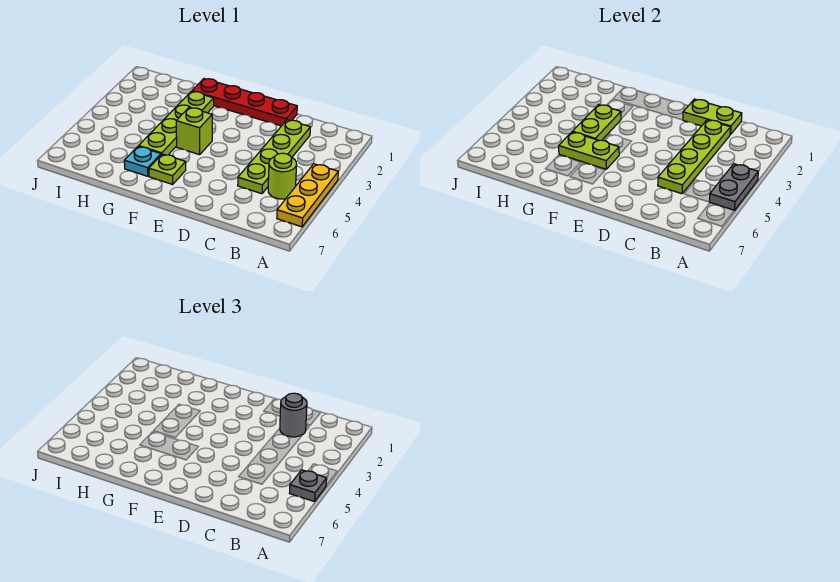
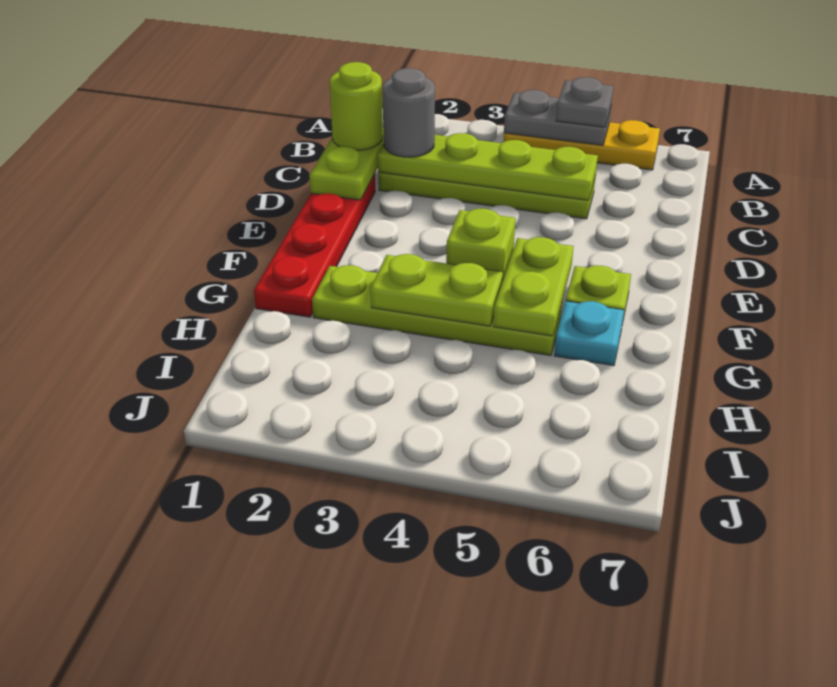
lime round brick B5 level 1 -> lime round brick C1 level 3

